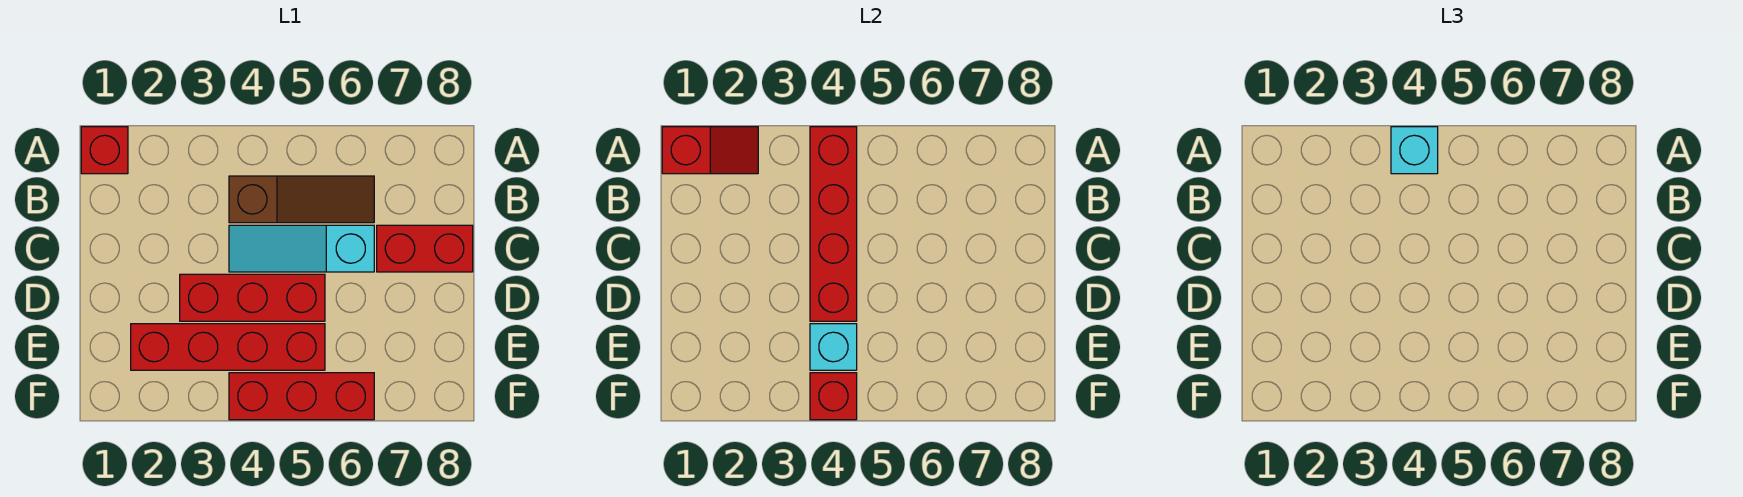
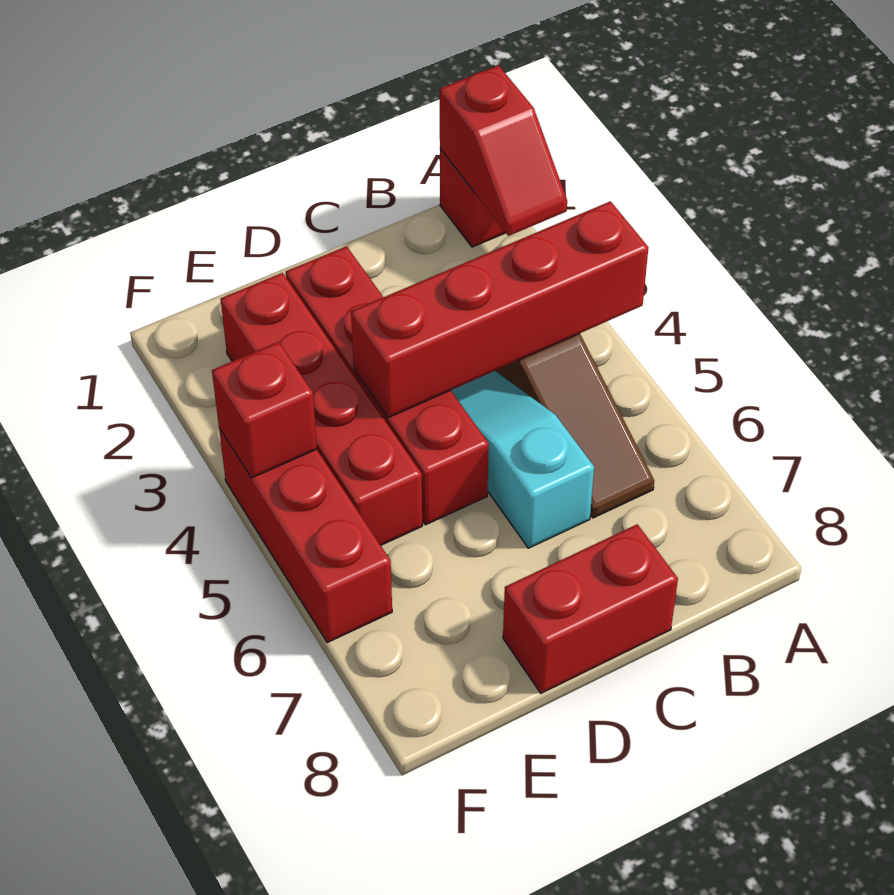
cyan brick A4 level 3 -> none
red brick C7:C8 level 1 -> red brick C8:D8 level 1
red brick D3:D5 level 1 -> red brick D2:D5 level 1
cyan brick E4 level 2 -> none

